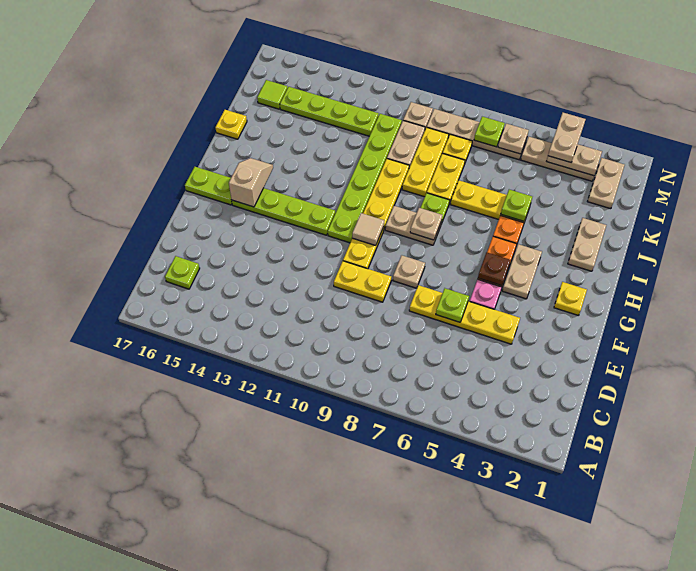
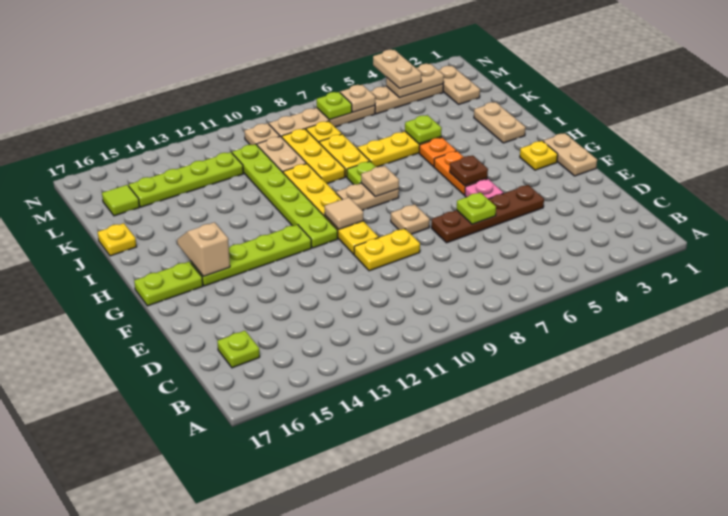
yellow plate E4:E7 level 1 -> brown plate E4:E7 level 1
tan plate G4:H4 level 1 -> tan plate F1:G1 level 1

